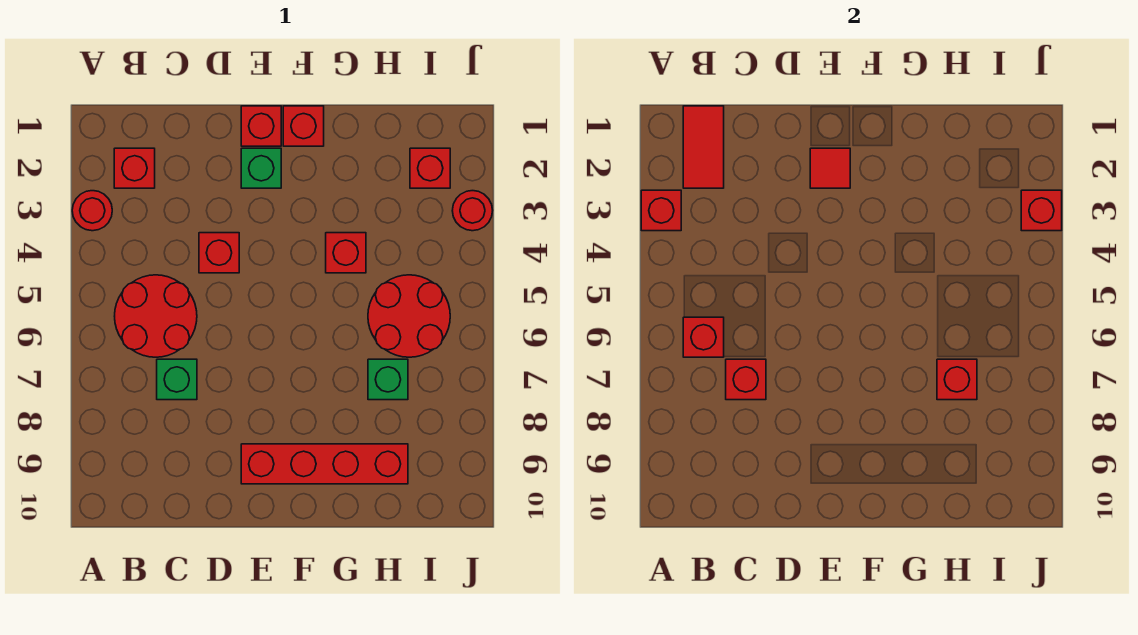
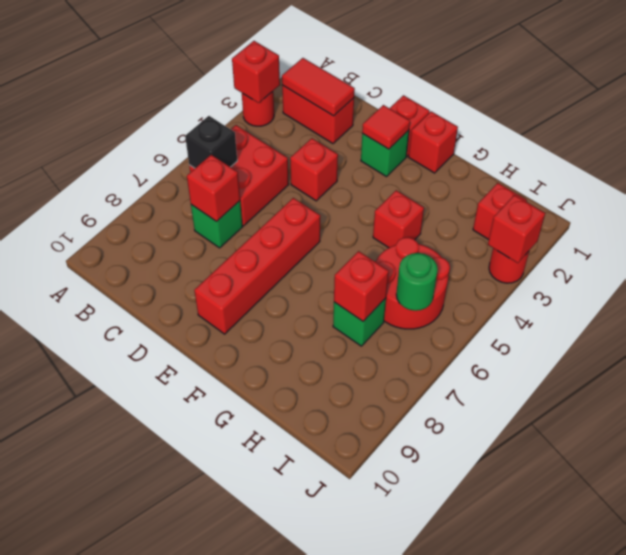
red tile B1:B2 level 2 -> red tile B2:C2 level 2
red brick B2 level 1 -> red brick B2:C2 level 1
red round brick B5:C6 level 1 -> red brick B5:C6 level 1
red brick B6 level 2 -> black brick B6 level 2
red brick E9:H9 level 1 -> red brick E6:E9 level 1
none -> green round brick I6 level 2

